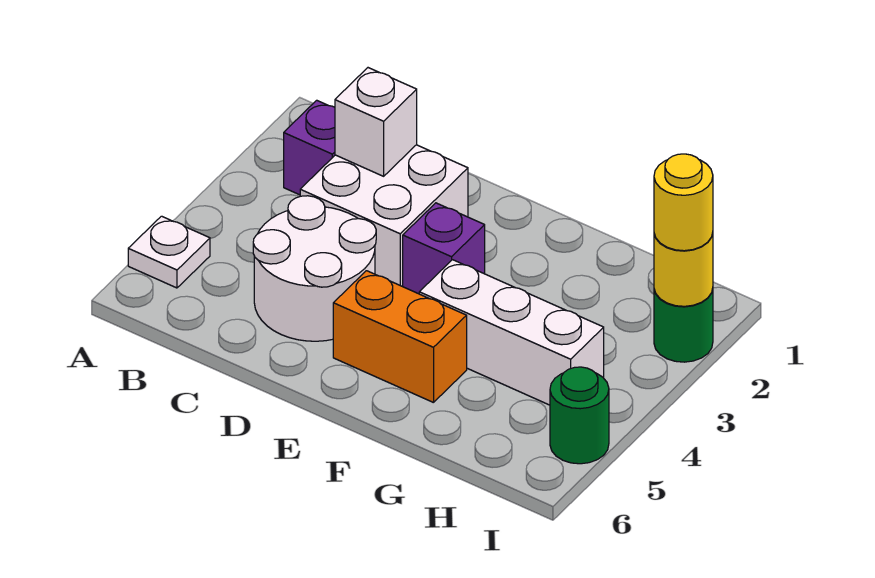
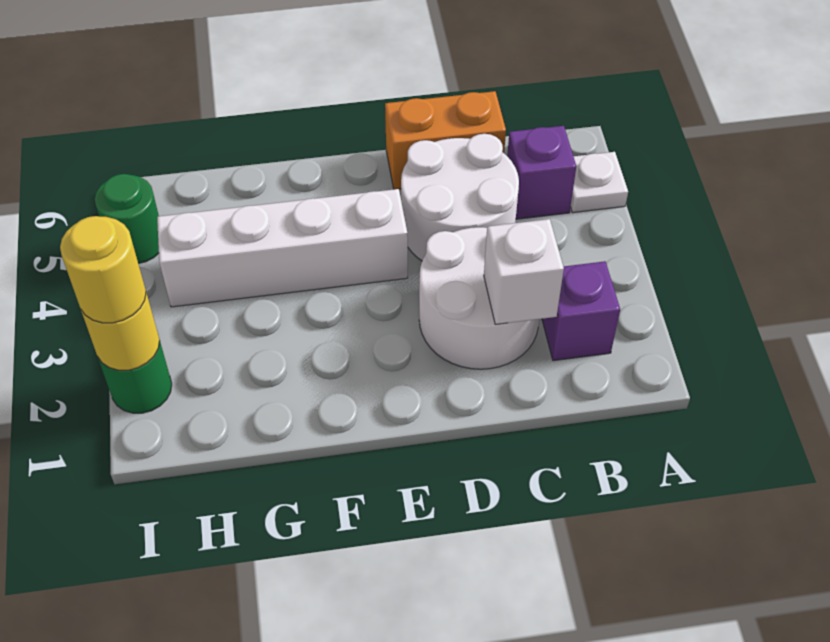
white brick C2:D3 level 1 -> white round brick C2:D3 level 1
purple brick E3 level 1 -> purple brick B5 level 1
orange brick E5:F5 level 1 -> orange brick C6:D6 level 1
white brick F4:H4 level 1 -> white brick E4:H4 level 1

